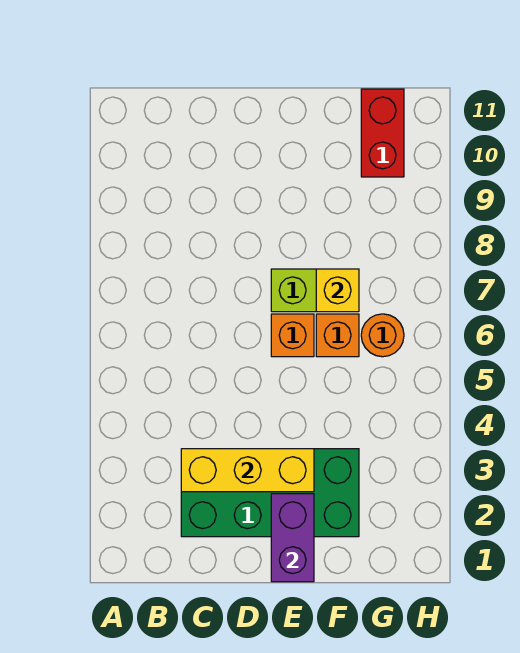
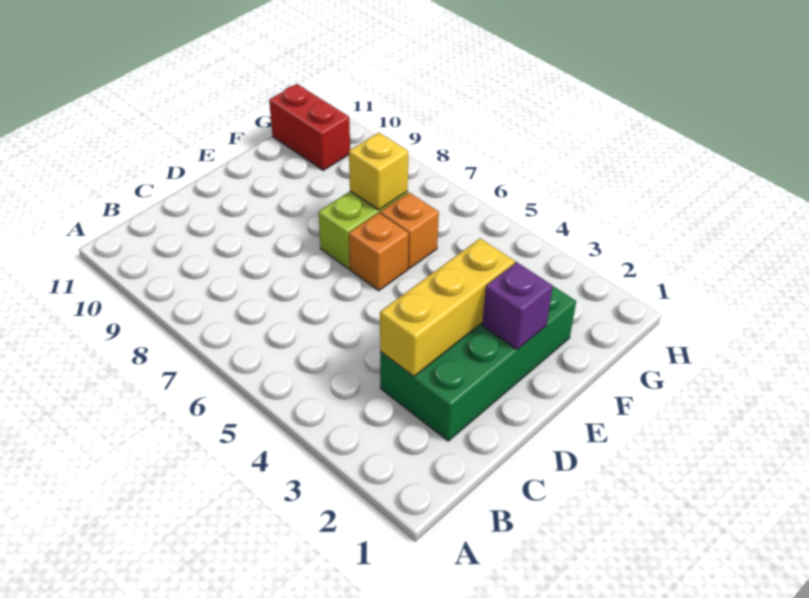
purple brick E1:E2 level 2 -> purple brick E2 level 2
orange round brick G6 level 1 -> none

